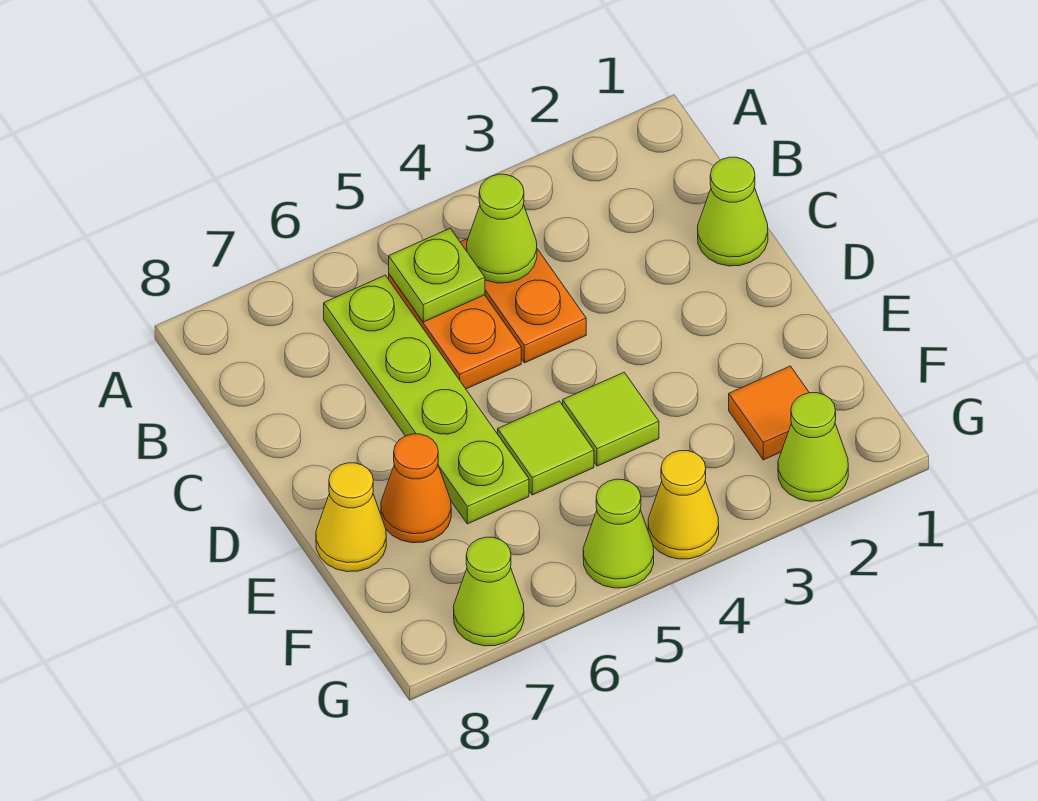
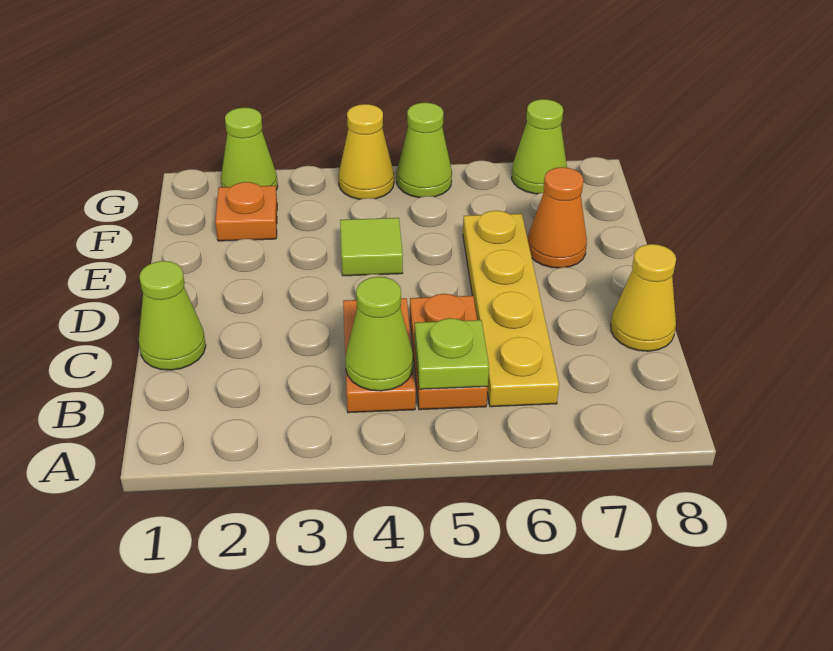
lime plate B6:E6 level 1 -> yellow plate B6:E6 level 1
lime tile E5 level 1 -> none
yellow cone E8 level 1 -> yellow cone C8 level 1
orange tile F2 level 1 -> orange plate F2 level 1

